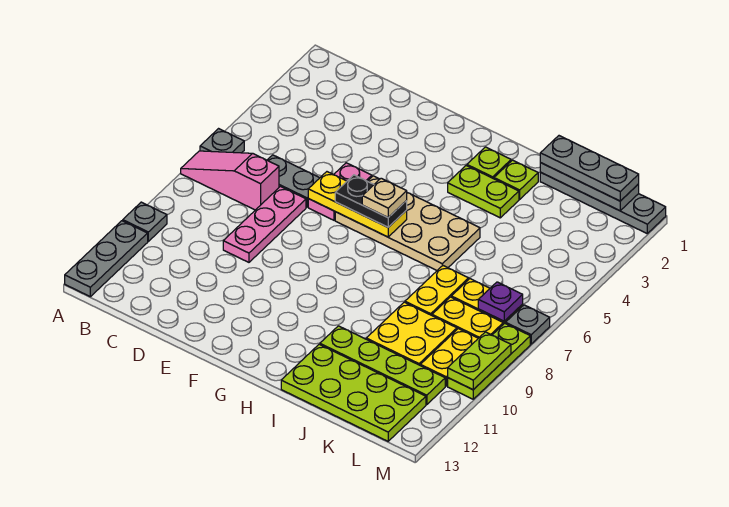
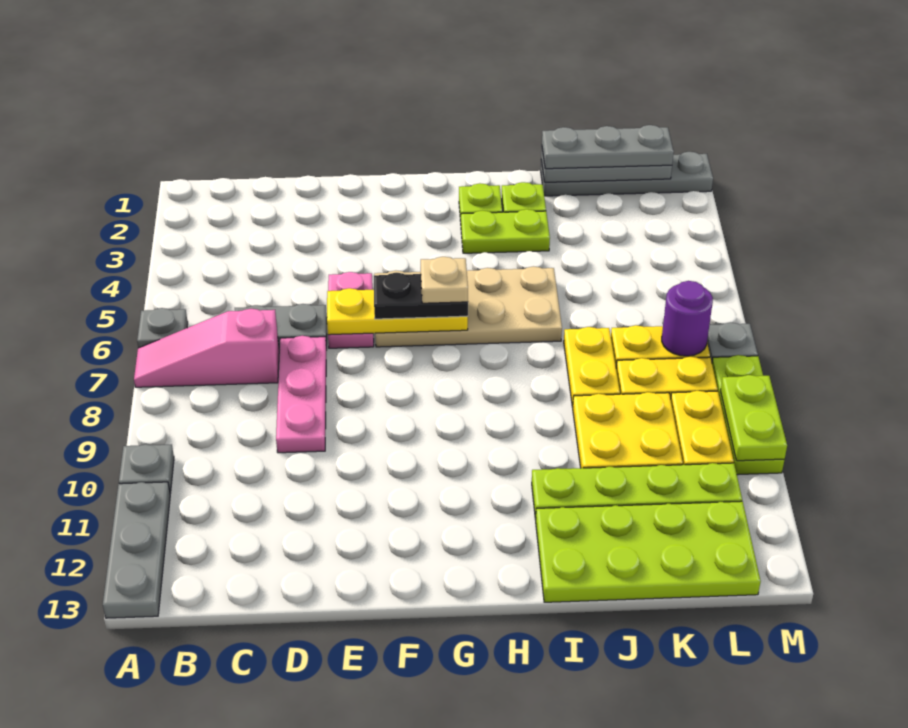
purple plate L7 level 2 -> purple round brick L7 level 2

